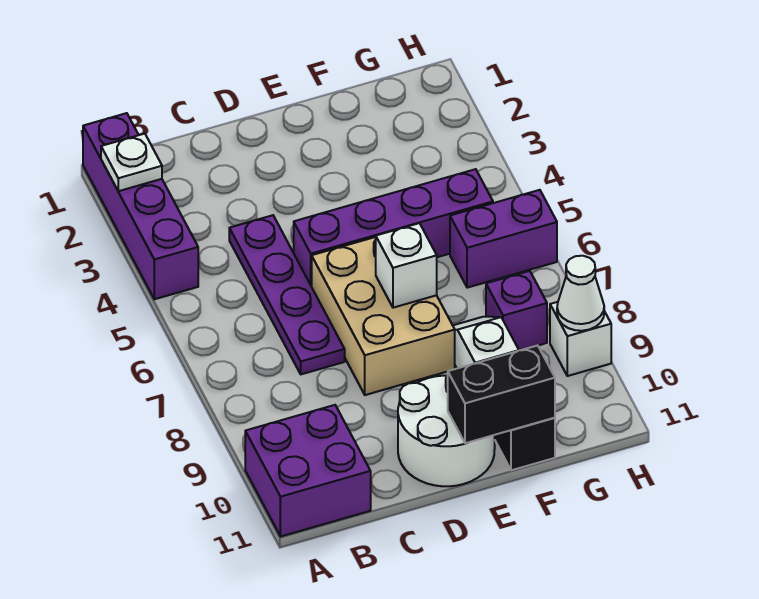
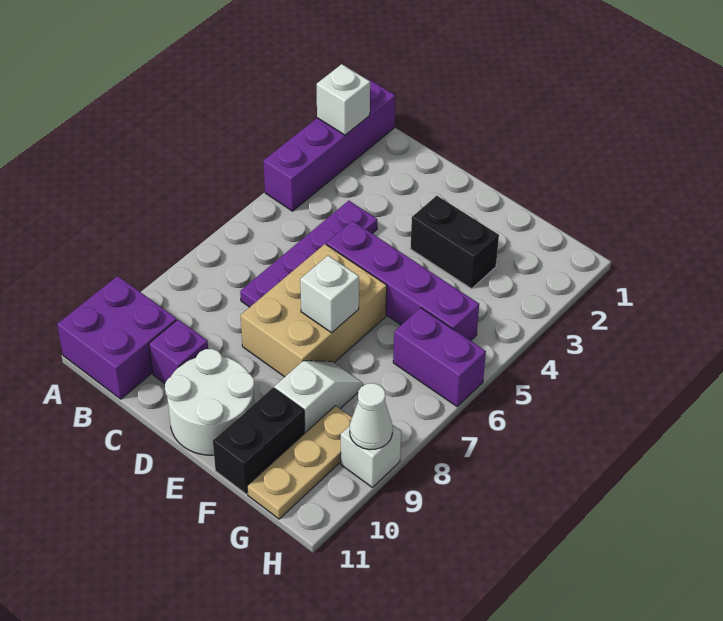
white plate A2 level 2 -> white brick A2 level 2
black brick E11:F11 level 2 -> black brick E3:F3 level 1
purple brick G8 level 1 -> purple brick C10 level 1
none -> tan plate G9:G11 level 1

